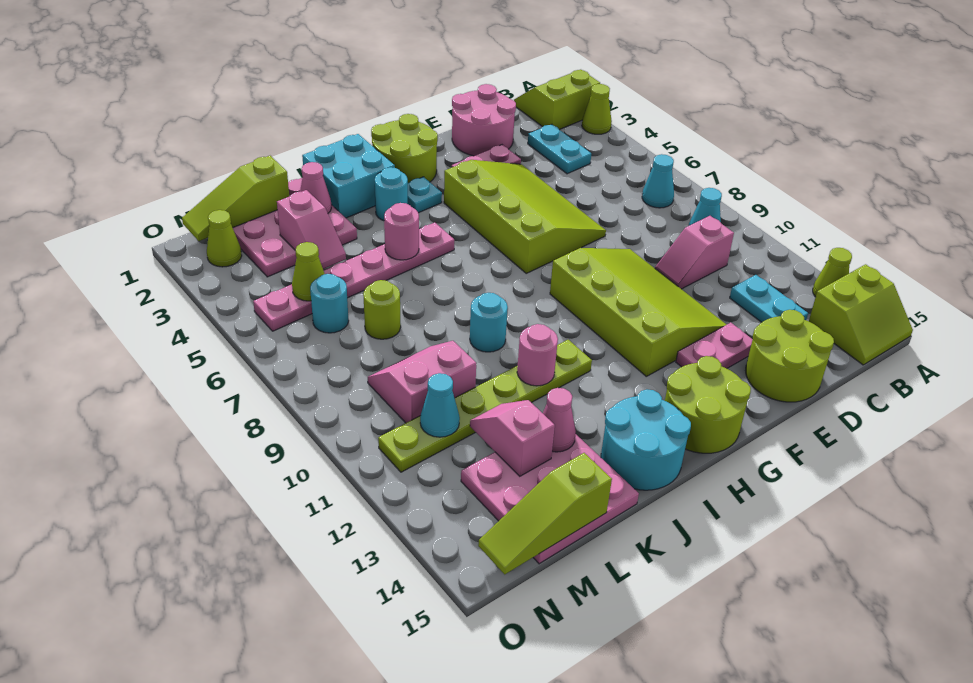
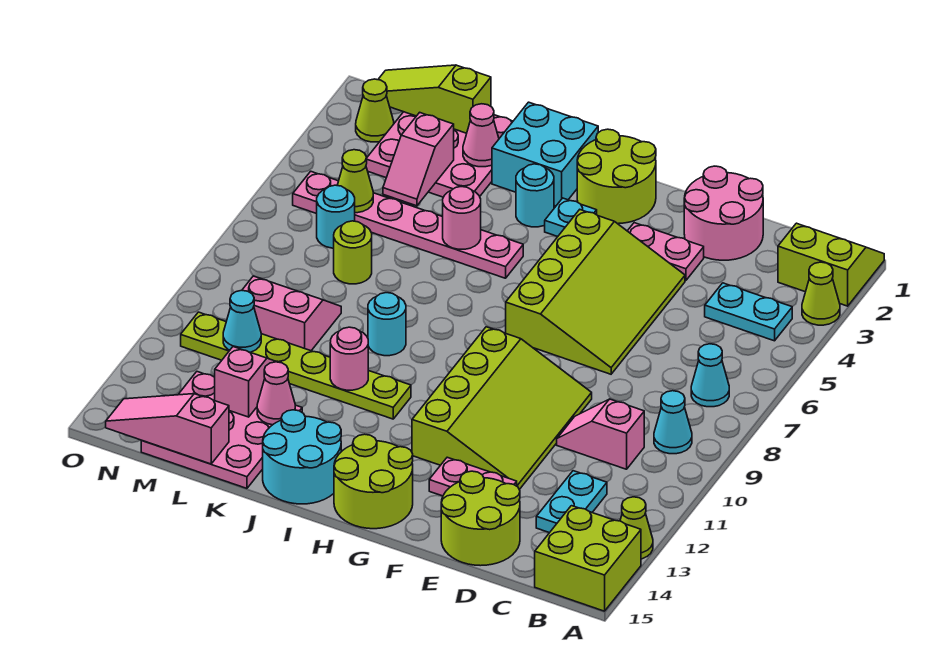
lime slope A14:B15 level 1 top 14 -> lime brick A14:B15 level 1
cyan plate C3:C4 level 1 -> cyan plate B4:C4 level 1
lime slope L15:N15 level 2 top L -> pink slope L15:N15 level 2 top L

